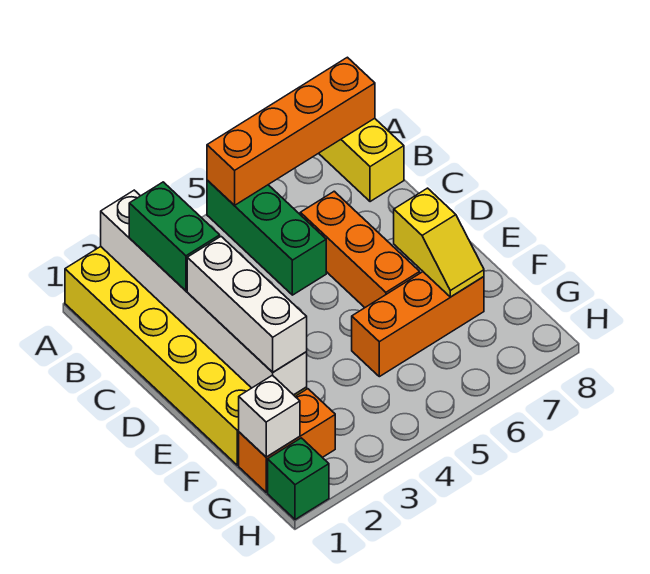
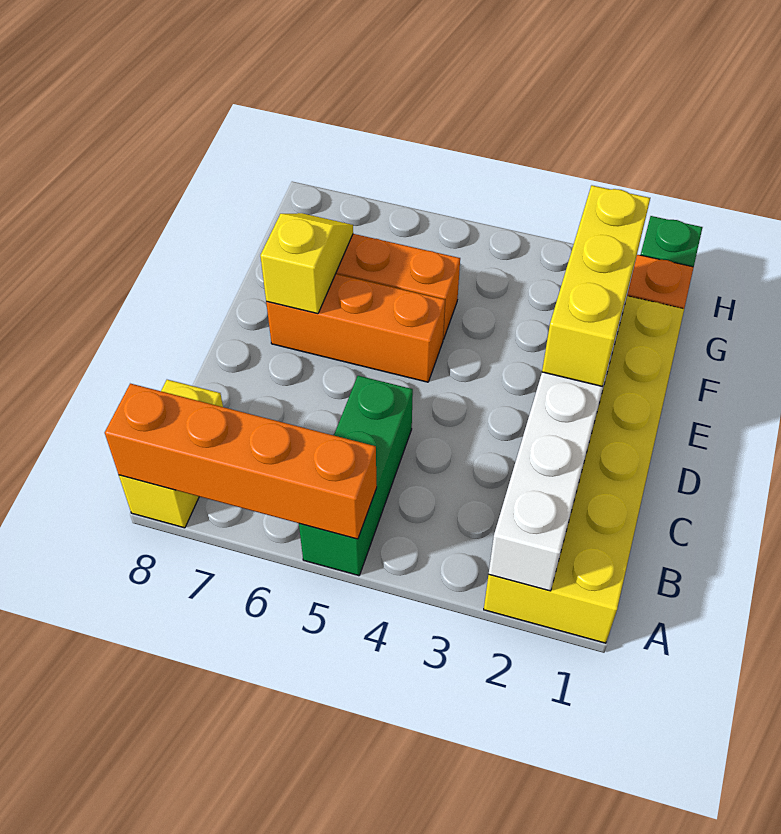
green brick B2:C2 level 3 -> none
orange brick C6:E6 level 1 -> orange brick E5:E7 level 1
white brick D2:F2 level 3 -> yellow brick D2:F2 level 3
white brick G1 level 2 -> none

